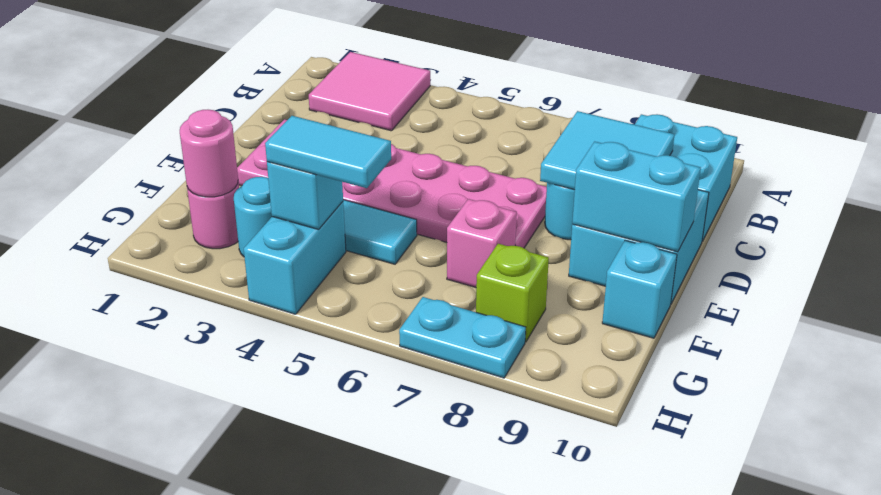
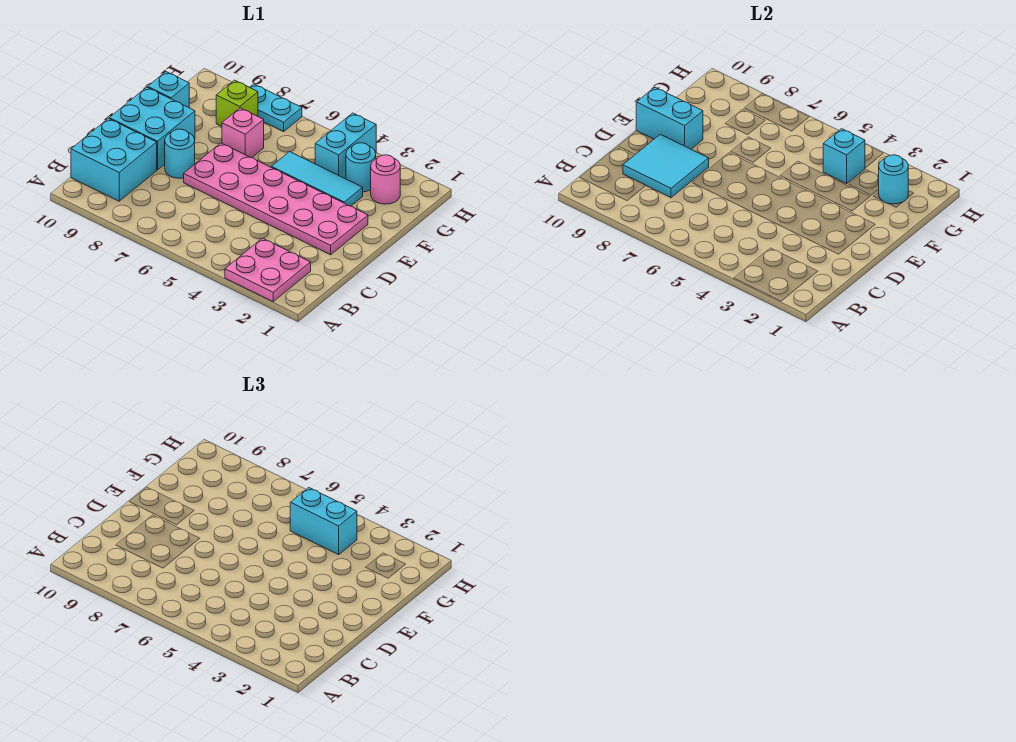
pink tile A2:B3 level 1 -> pink plate A2:B3 level 1
pink round brick G2 level 2 -> cyan round brick G2 level 2
cyan tile G4:G5 level 3 -> cyan brick G4:G5 level 3

